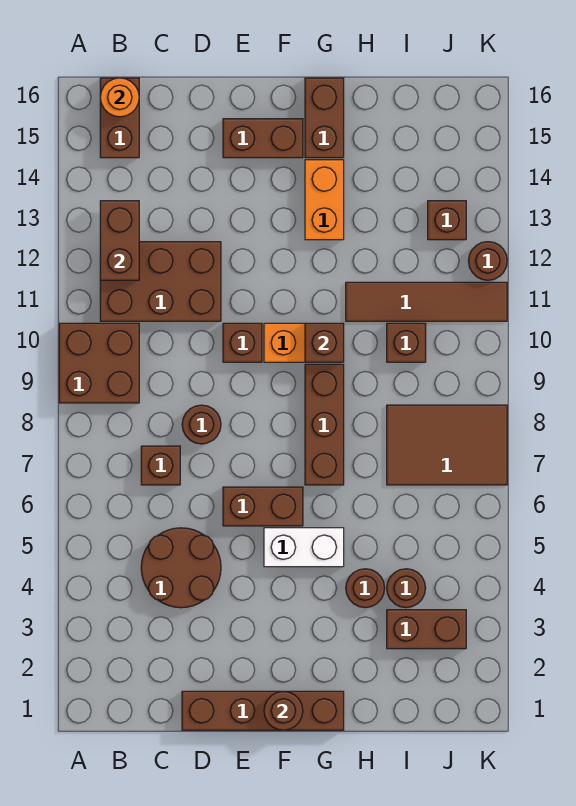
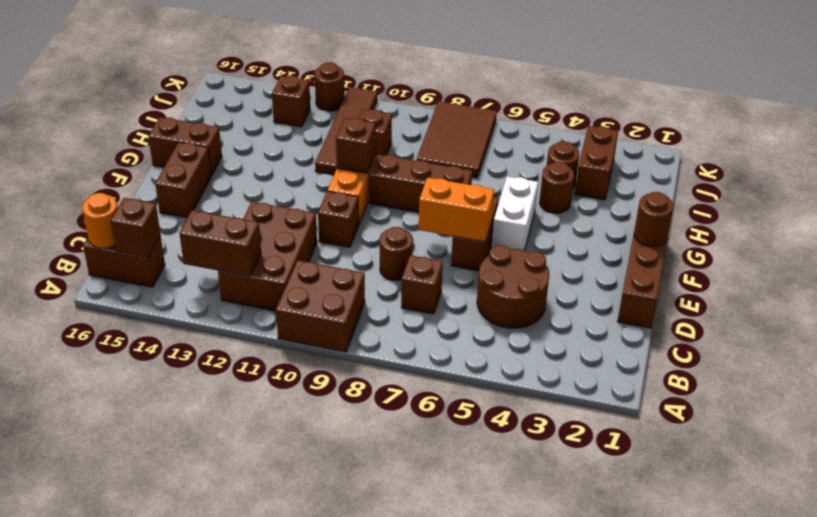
none -> brown brick B15 level 2
orange brick G13:G14 level 1 -> orange brick E6:E7 level 2

